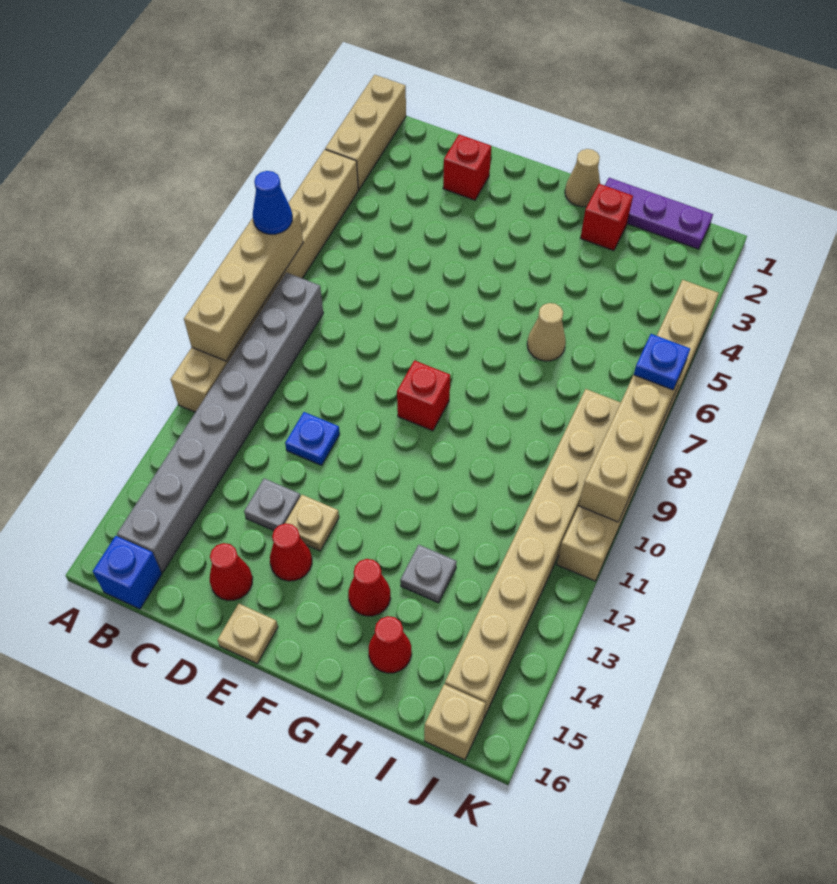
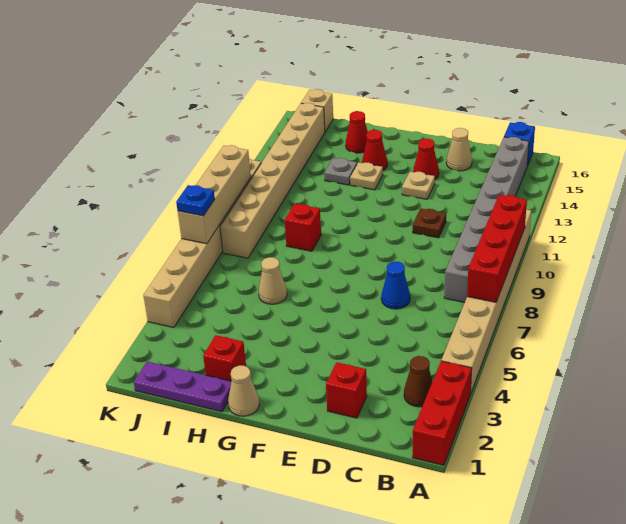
tan brick A1:A3 level 1 -> red brick A1:A3 level 1
tan brick A7:A10 level 2 -> red brick A7:A10 level 2
blue cone A7 level 3 -> blue cone D7 level 1
none -> brown cone B3 level 1
blue plate D11 level 1 -> brown plate D11 level 1
grey plate D13 level 1 -> none
red cone D15 level 1 -> tan cone D15 level 1
tan plate E16 level 1 -> tan plate G13 level 1
red brick F9 level 1 -> red brick H9 level 1

